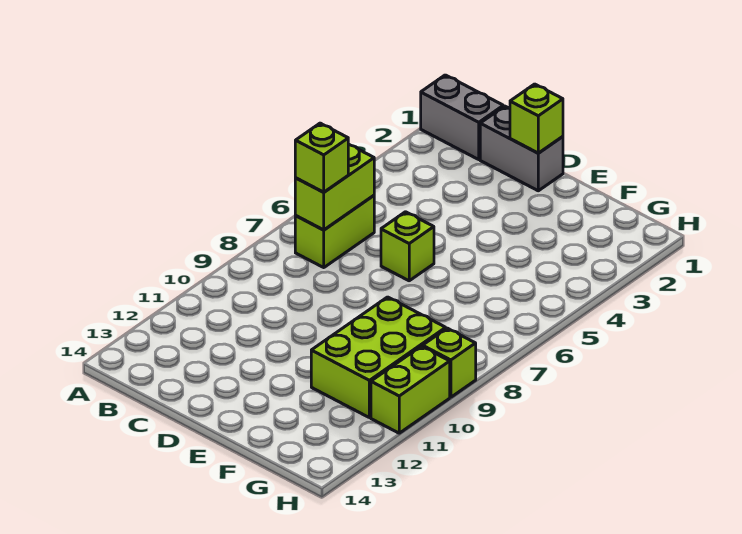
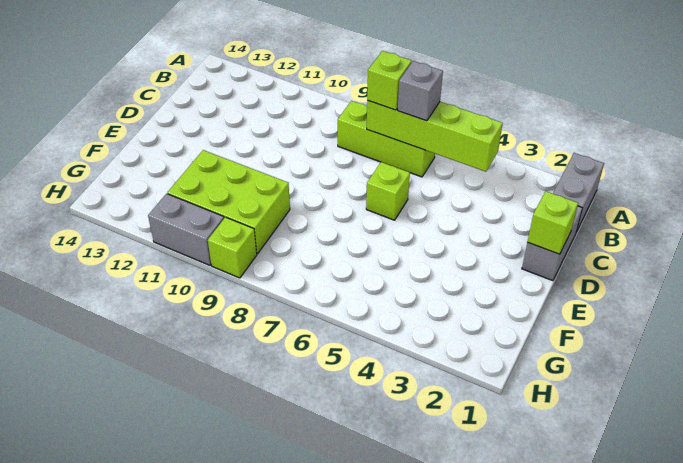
lime brick B6:B7 level 1 -> lime brick B6:B8 level 1
lime brick B6:B7 level 2 -> lime brick B4:B7 level 2
none -> grey brick B6 level 3
lime brick H10:H11 level 1 -> grey brick H10:H11 level 1

